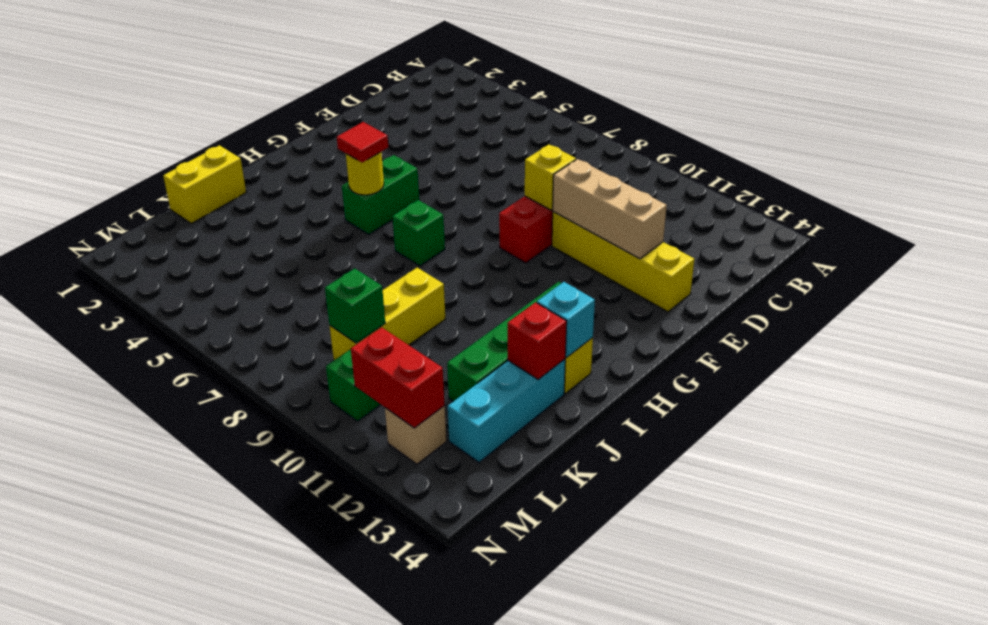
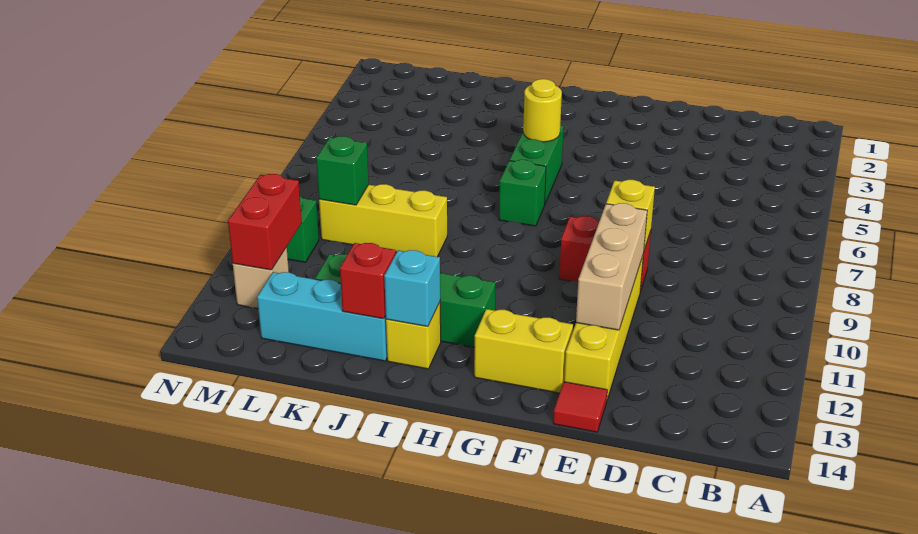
green brick G5:H5 level 1 -> green brick H5:H6 level 1
red tile H5 level 3 -> red tile E14 level 1
yellow brick J1:K1 level 1 -> yellow brick F13:G13 level 1

